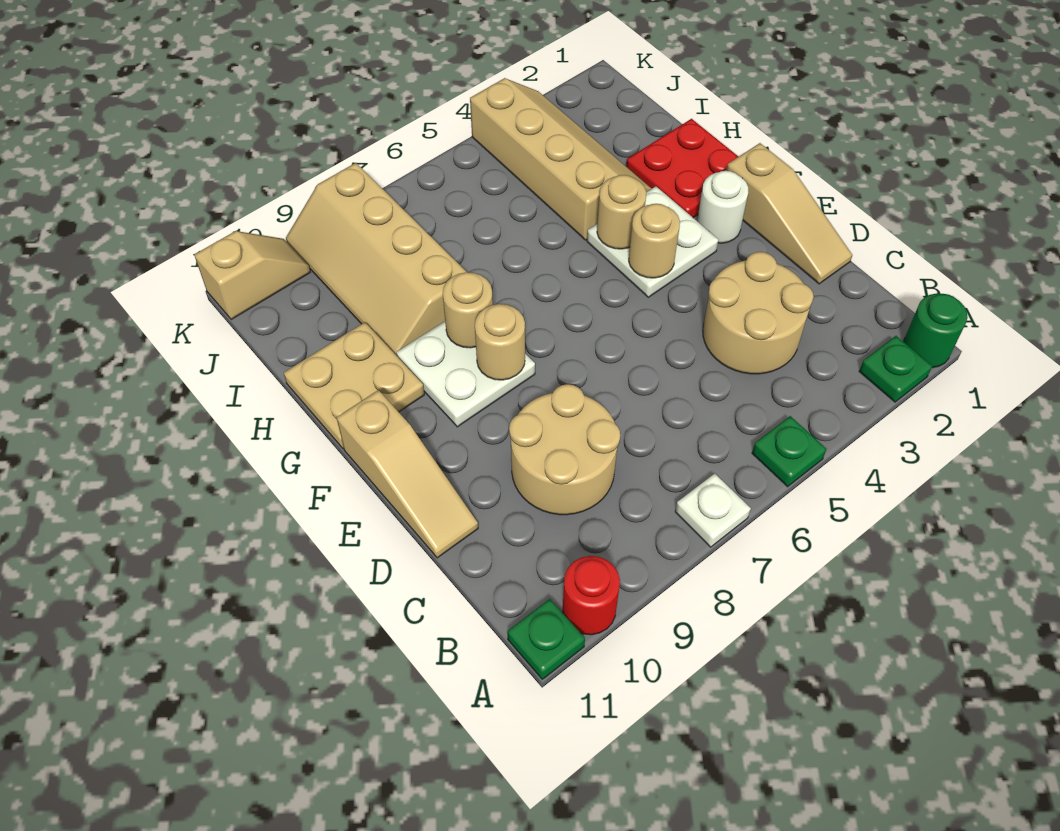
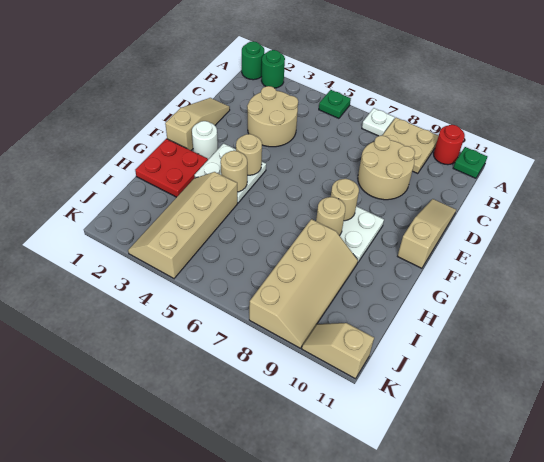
green plate A2 level 1 -> green round brick A2 level 1
tan plate G10:H11 level 1 -> tan plate A8:B9 level 1

